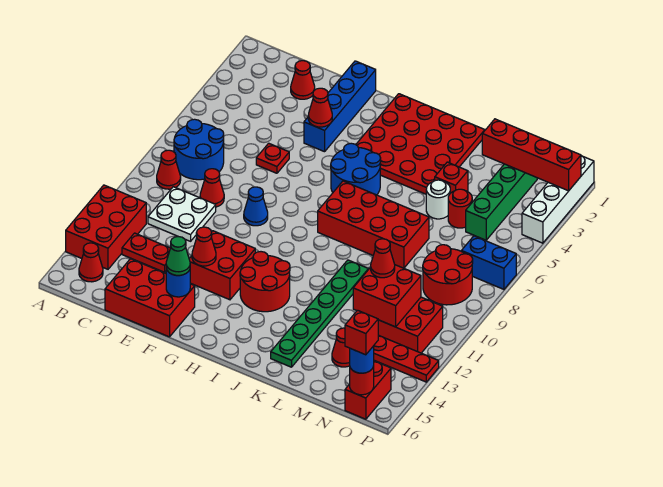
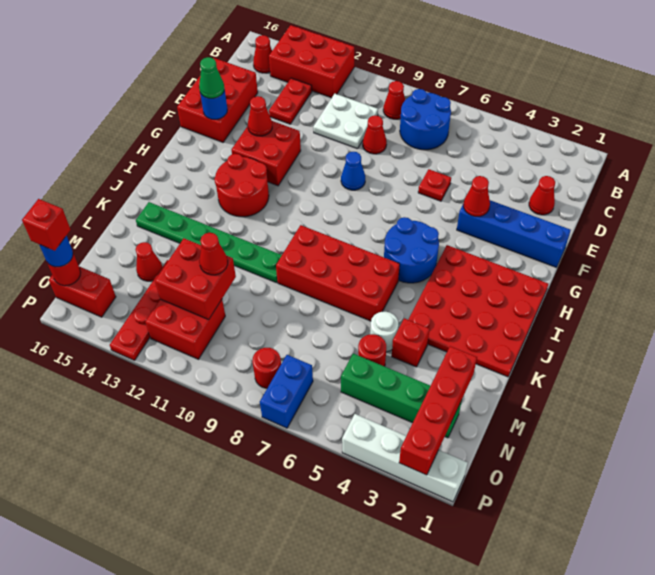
red brick I7:L8 level 1 -> red brick J6:K9 level 1
red round brick N8:O9 level 1 -> red round brick O8 level 1

